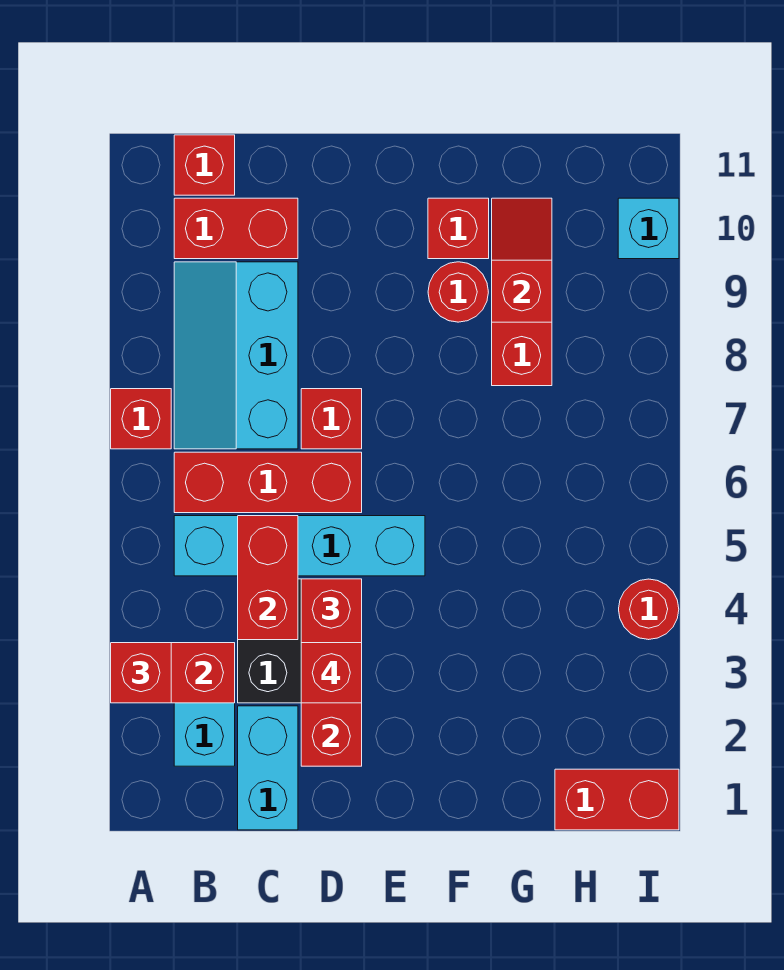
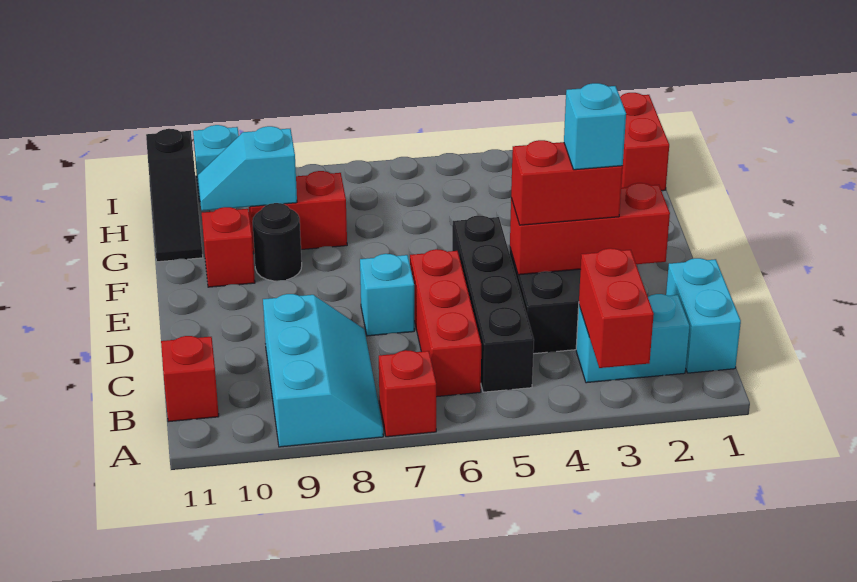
red brick A3 level 3 -> none
cyan brick B5:E5 level 1 -> black brick B5:E5 level 1
cyan slope B7:C9 level 1 top C -> cyan slope A8:C9 level 1 top 9
red brick B10:C10 level 1 -> none
cyan brick C1:C2 level 1 -> cyan brick B1:C1 level 1
red brick C4:C5 level 2 -> none
red brick D3 level 4 -> cyan brick D3 level 4
red brick D7 level 1 -> cyan brick D7 level 1
red round brick F9 level 1 -> black round brick F9 level 1
red slope G9:G10 level 2 top 9 -> cyan slope G9:G10 level 2 top 9
none -> black slope G11:I11 level 1 top I
red round brick I4 level 1 -> none

